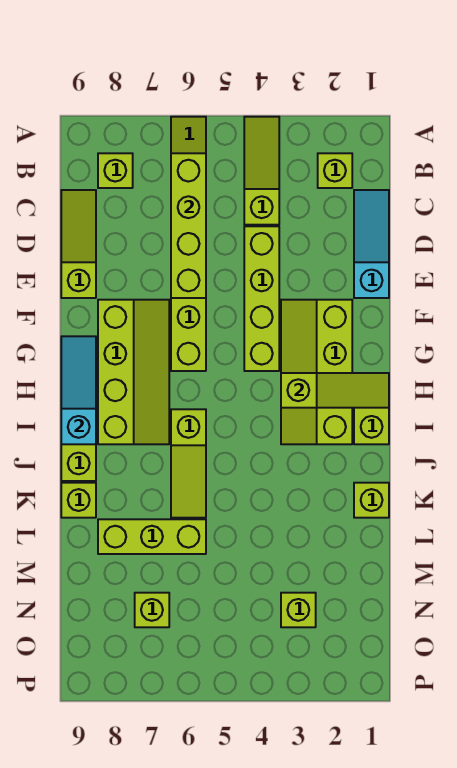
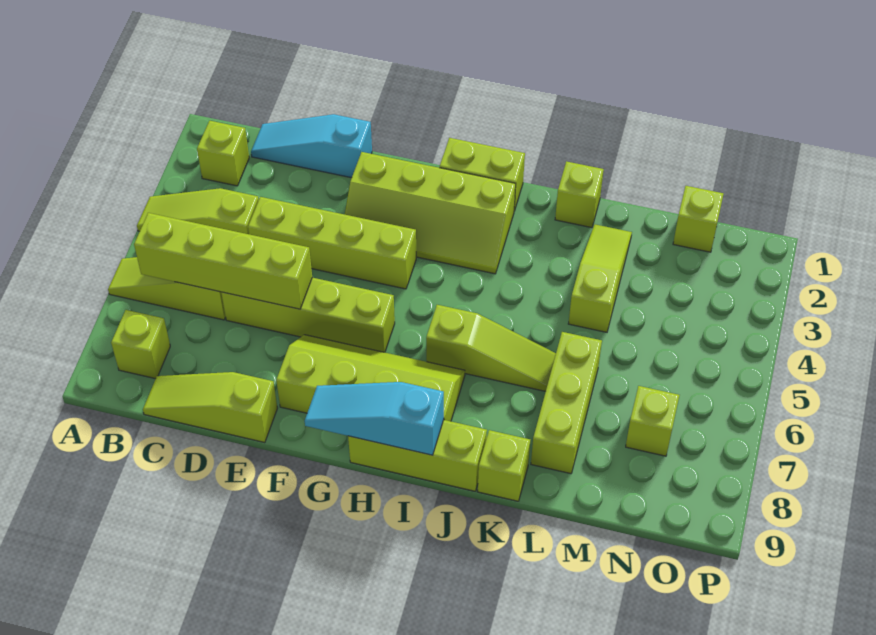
lime slope H1:H3 level 2 top 3 -> lime slope L2:L4 level 1 top 4
lime brick N3 level 1 -> lime brick N1 level 1

